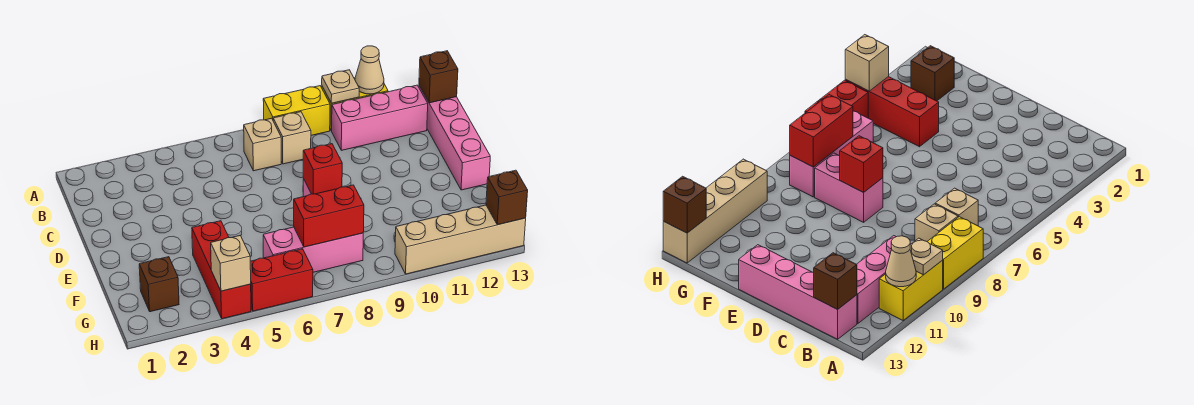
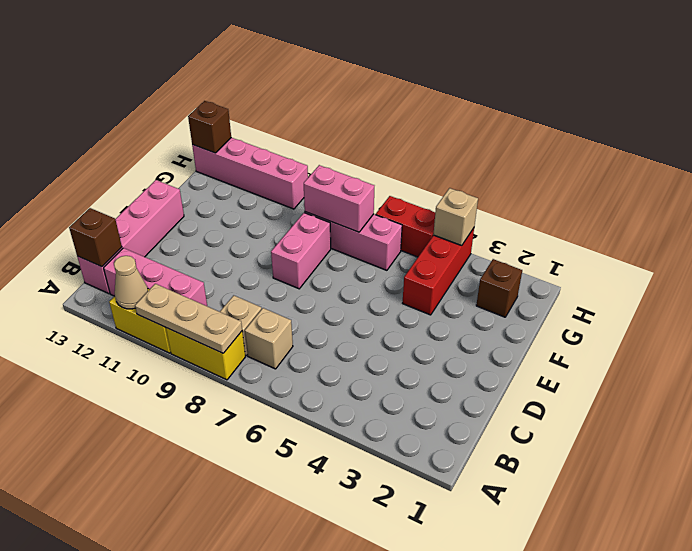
tan plate A10 level 2 -> tan plate A8:A10 level 2
red brick E8 level 2 -> none
red brick G7:G8 level 2 -> pink brick G7:G8 level 2
tan brick H10:H13 level 1 -> pink brick H10:H13 level 1

